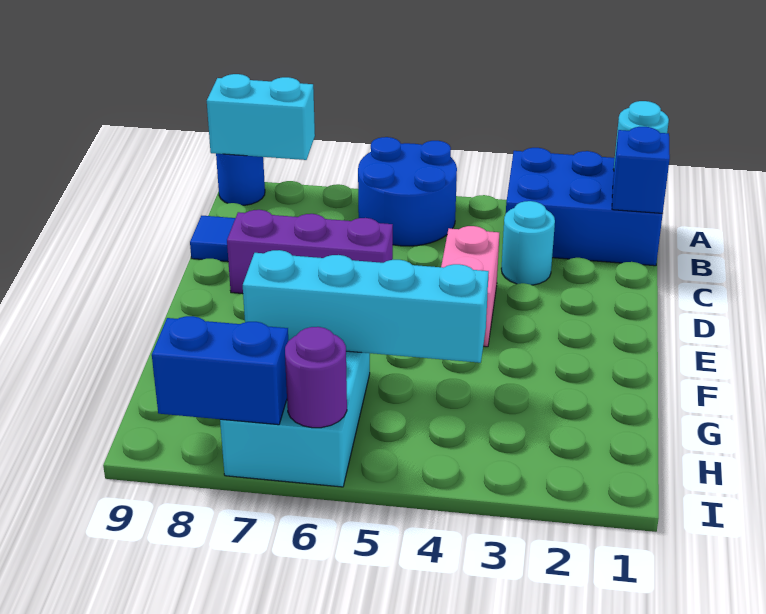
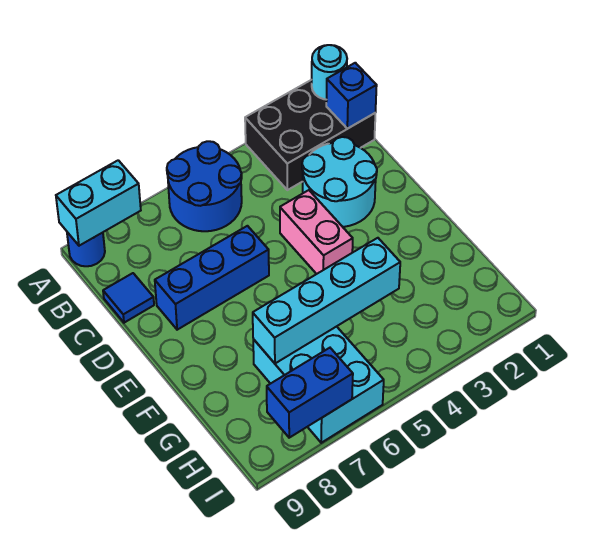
blue brick A1:B3 level 1 -> black brick A1:B3 level 1
cyan round brick C3 level 1 -> cyan round brick C2:D3 level 1
purple brick D6:D8 level 1 -> blue brick D6:D8 level 1
purple round brick I6 level 2 -> none

